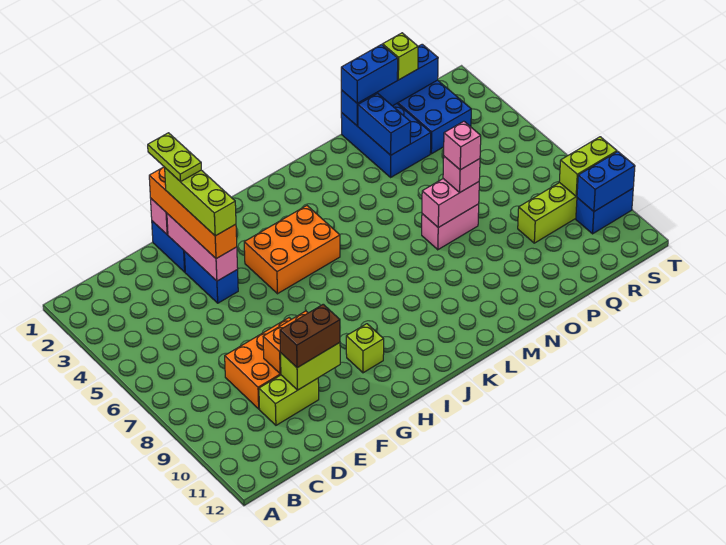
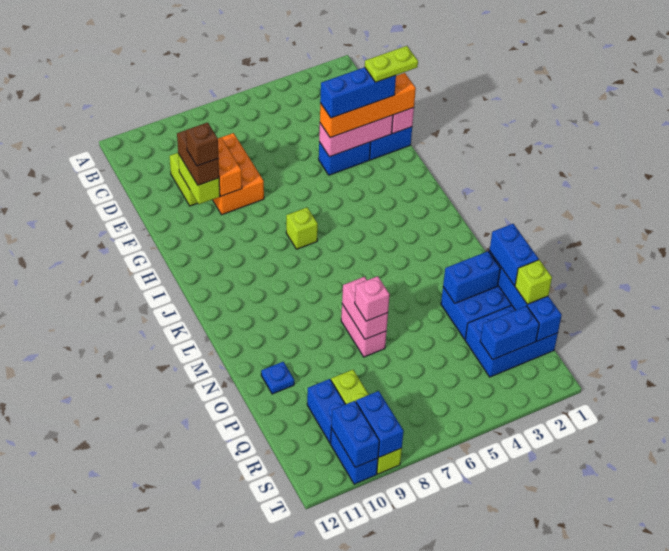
lime brick F2:F4 level 4 -> blue brick F2:F4 level 4
none -> brown brick F10 level 4
orange brick H4:J5 level 1 -> none
lime brick H10 level 1 -> lime brick I7 level 1
pink brick O7 level 4 -> none
none -> blue plate O11 level 1
none -> blue brick Q10:R10 level 1
none -> blue brick R2:R3 level 2
lime brick S9:T9 level 2 -> blue brick S9:T9 level 2

